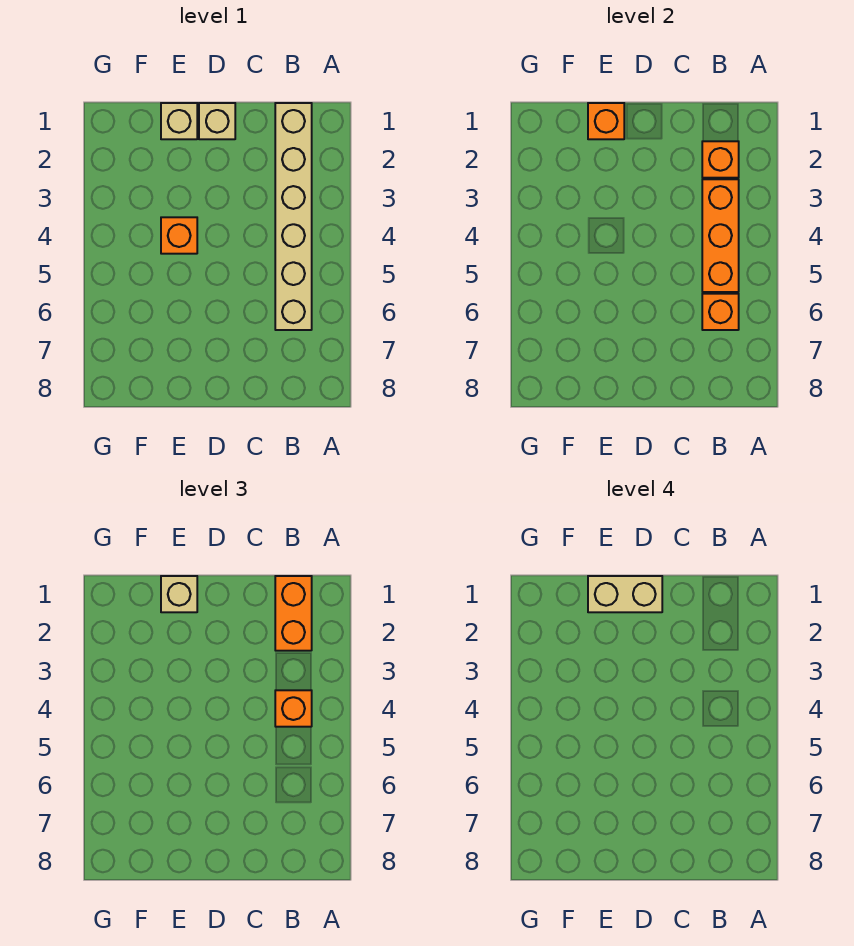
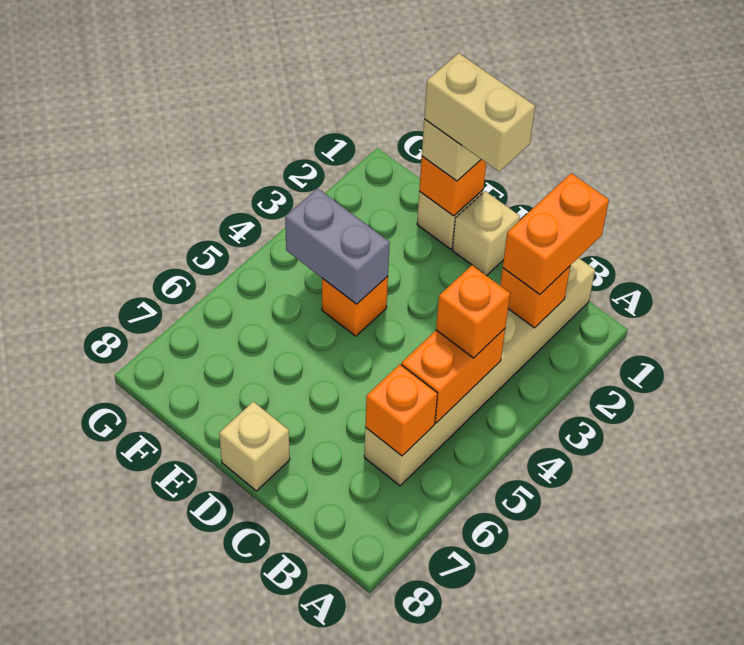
orange brick B3:B5 level 2 -> orange brick B4:B5 level 2
none -> tan brick D8 level 1
none -> grey brick E4:F4 level 2

